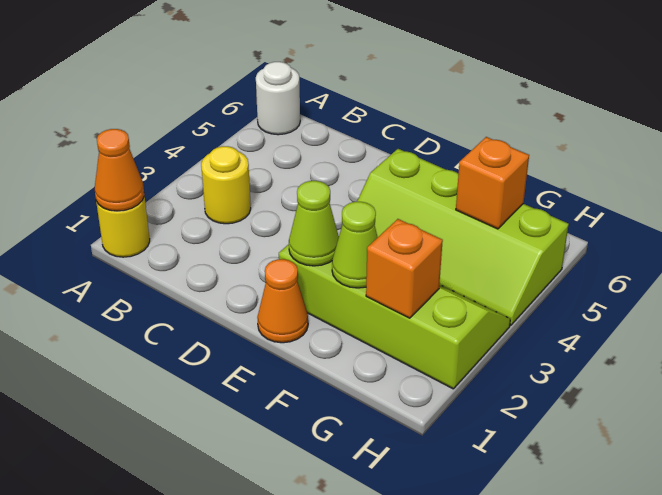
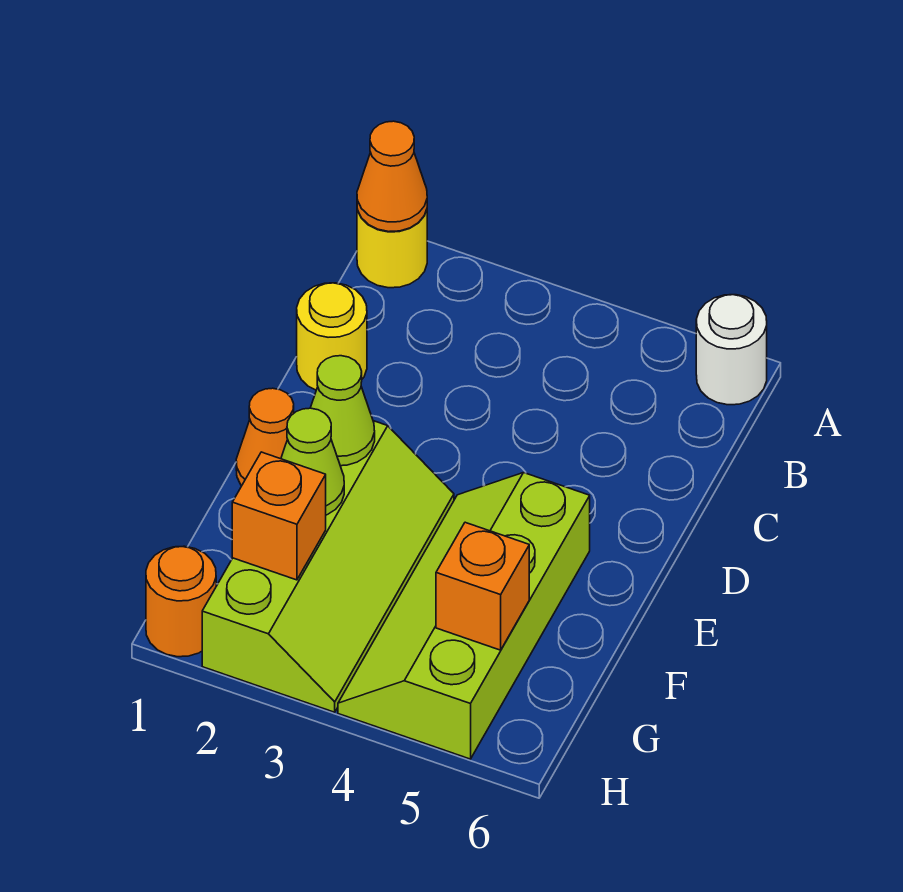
yellow round brick B3 level 1 -> yellow round brick C1 level 1
none -> orange round brick H1 level 1

